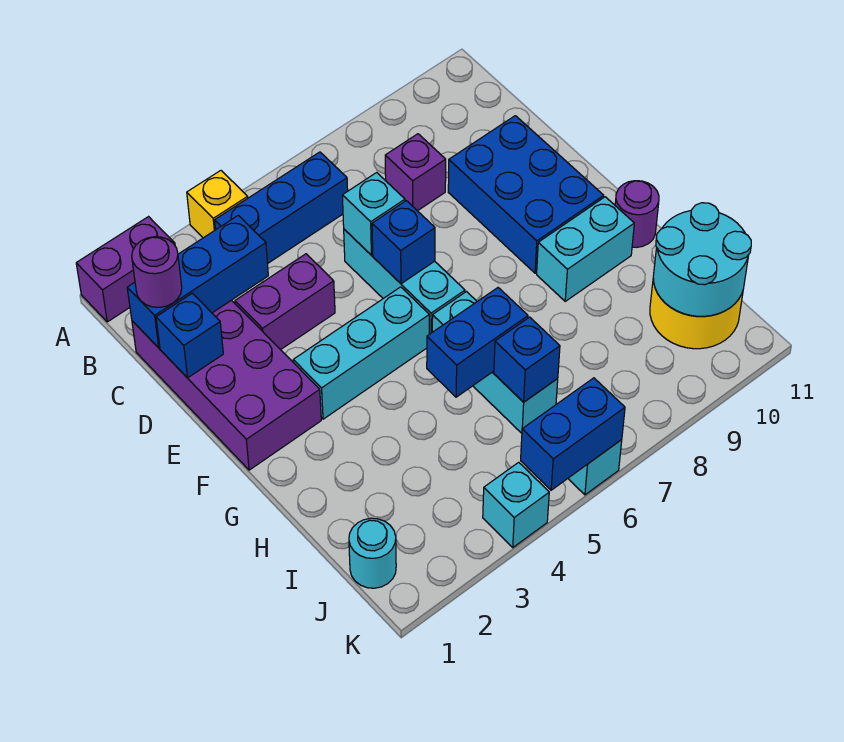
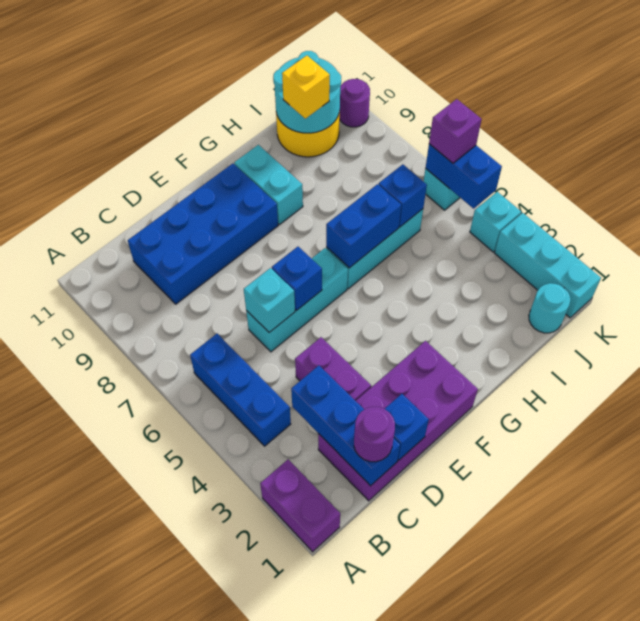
yellow brick A4 level 1 -> yellow brick I10 level 3
purple brick C8 level 1 -> purple brick K6 level 3
blue brick D9:F10 level 1 -> blue brick C9:F10 level 1
cyan brick F3:F5 level 1 -> cyan brick K1:K3 level 1
purple round brick G11 level 1 -> purple round brick K10 level 1
blue brick H5:H6 level 2 -> blue brick G6:H6 level 2

